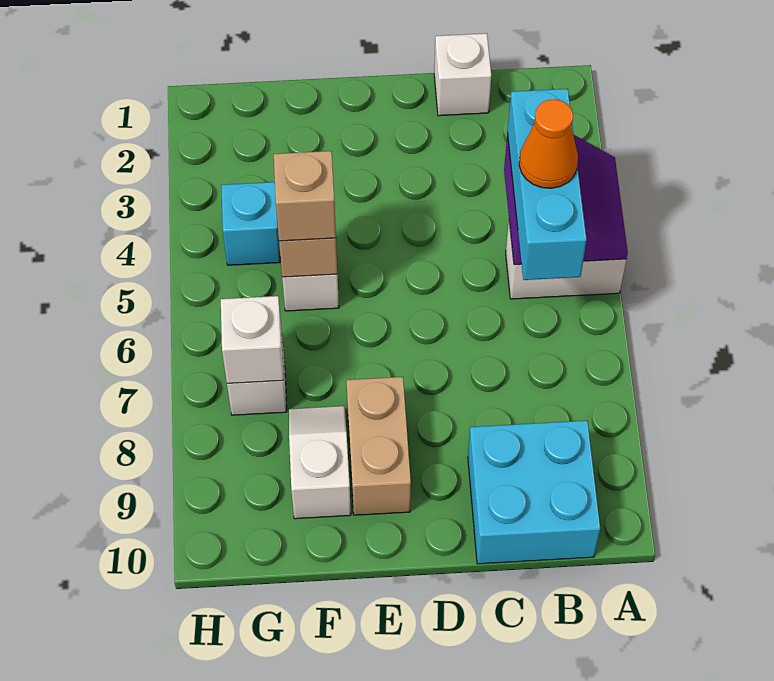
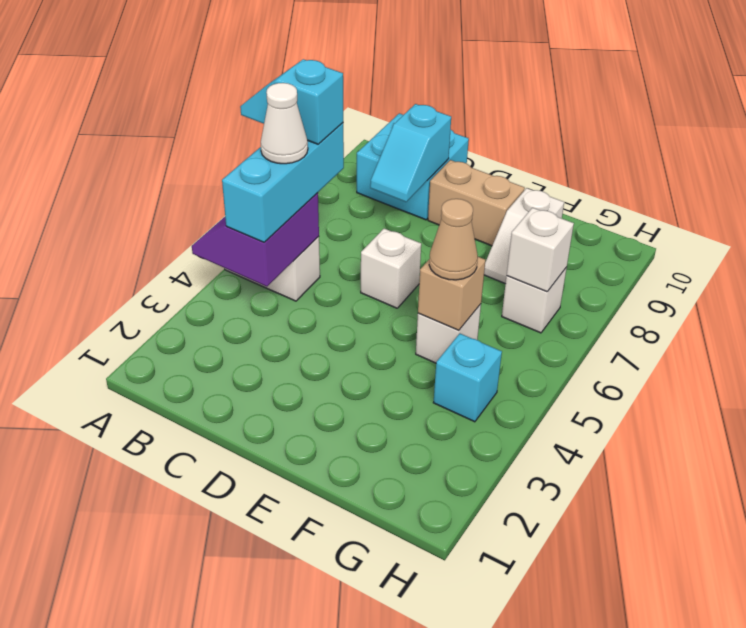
none -> cyan slope A6:B6 level 4 top B
orange cone B5 level 4 -> white cone B5 level 4
white brick C1 level 1 -> white brick D6 level 1
none -> cyan slope C8:C9 level 2 top 9
tan brick E8:E9 level 1 -> tan brick D9:E9 level 1
tan brick F5 level 3 -> tan cone F5 level 3

